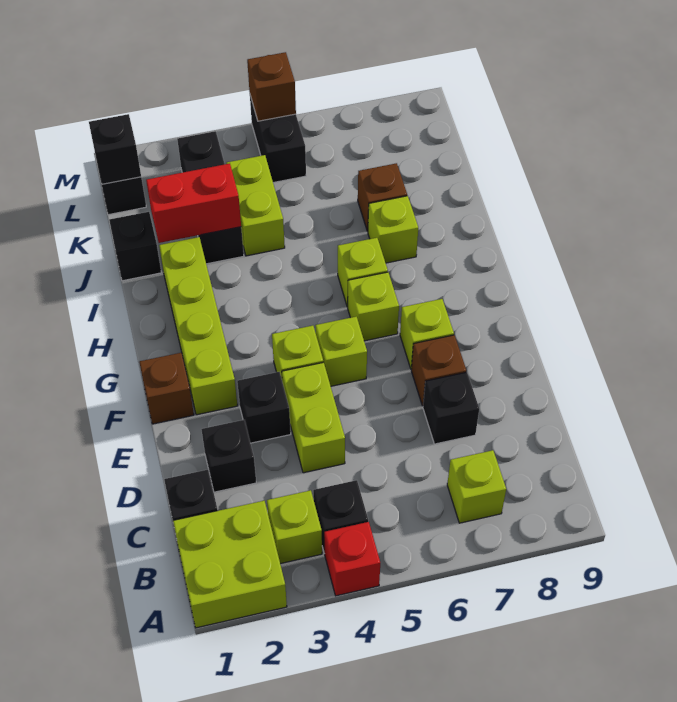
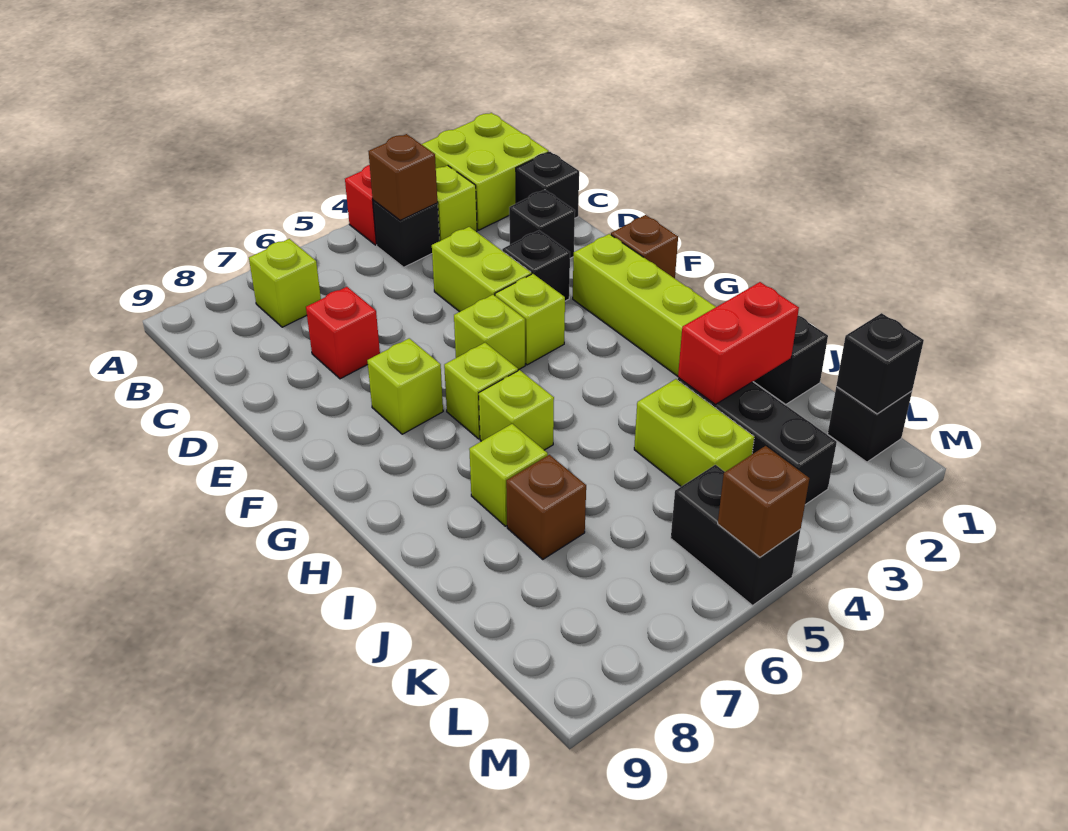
black brick D7 level 1 -> red brick D7 level 1
brown brick E7 level 1 -> brown brick B4 level 2

